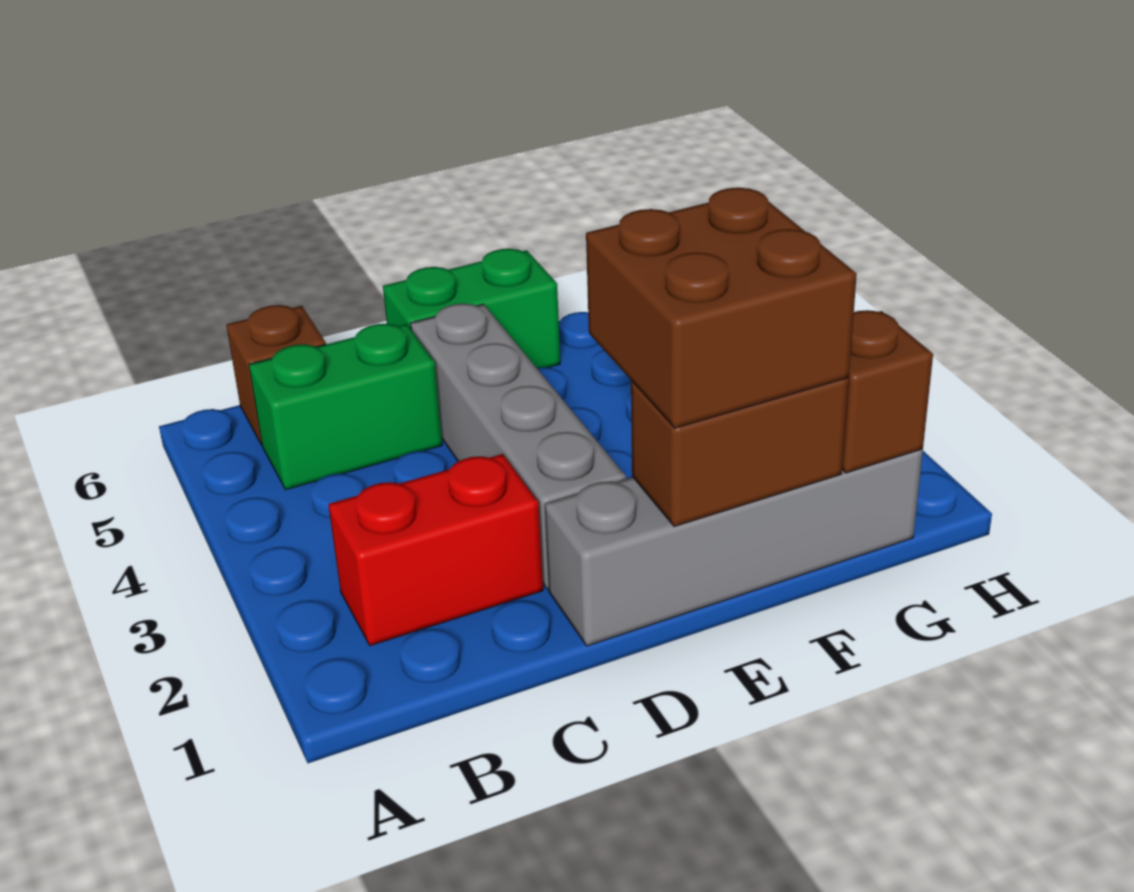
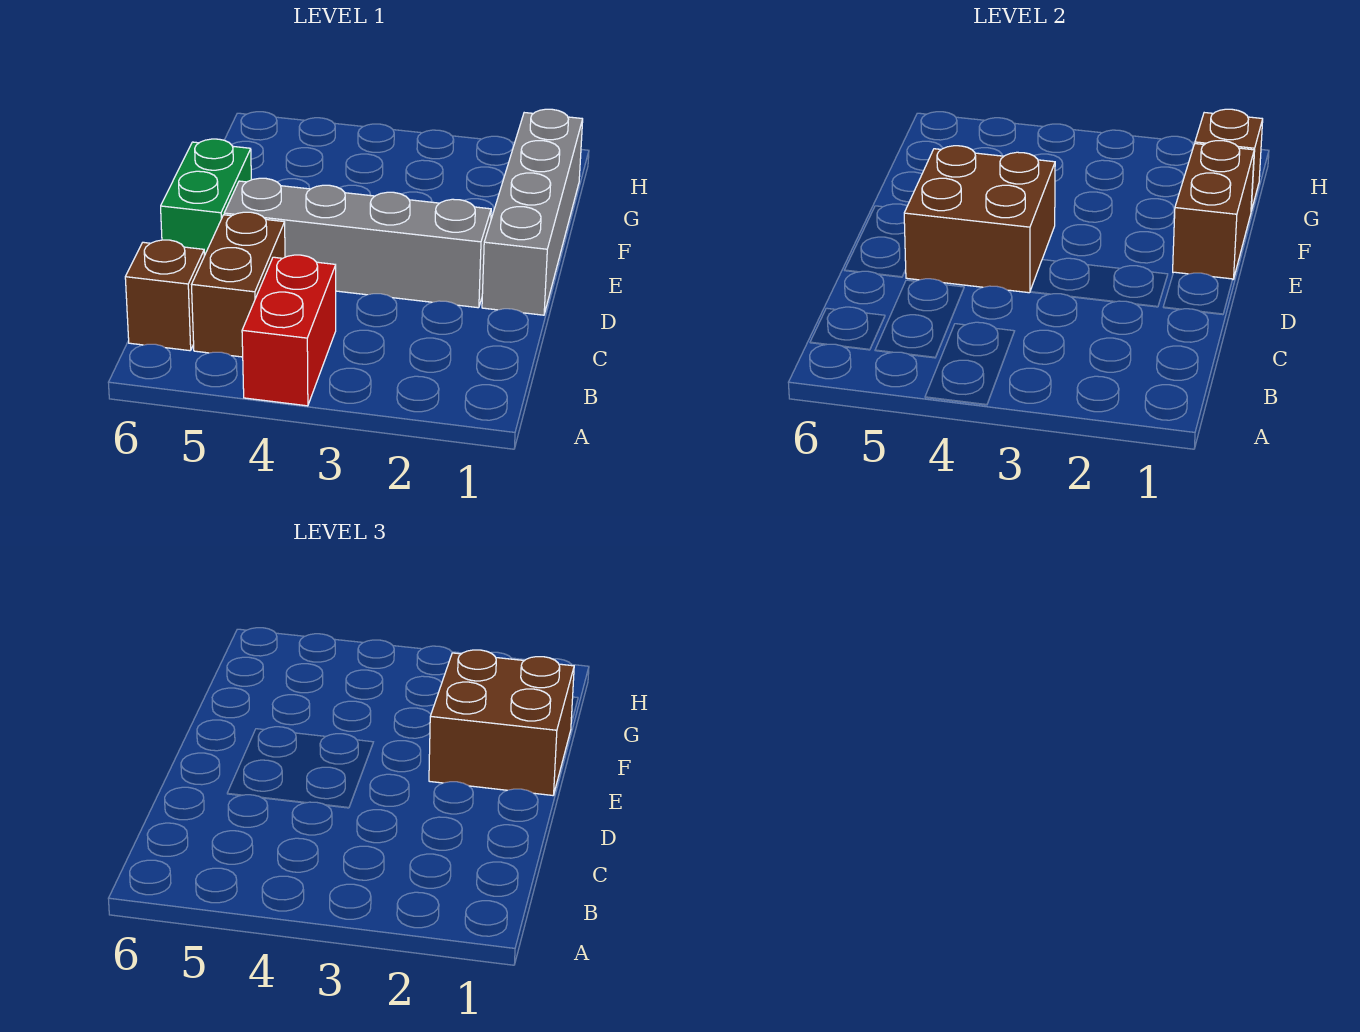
red brick B2:C2 level 1 -> red brick A4:B4 level 1
green brick B5:C5 level 1 -> brown brick B5:C5 level 1
none -> brown brick D4:E5 level 2

